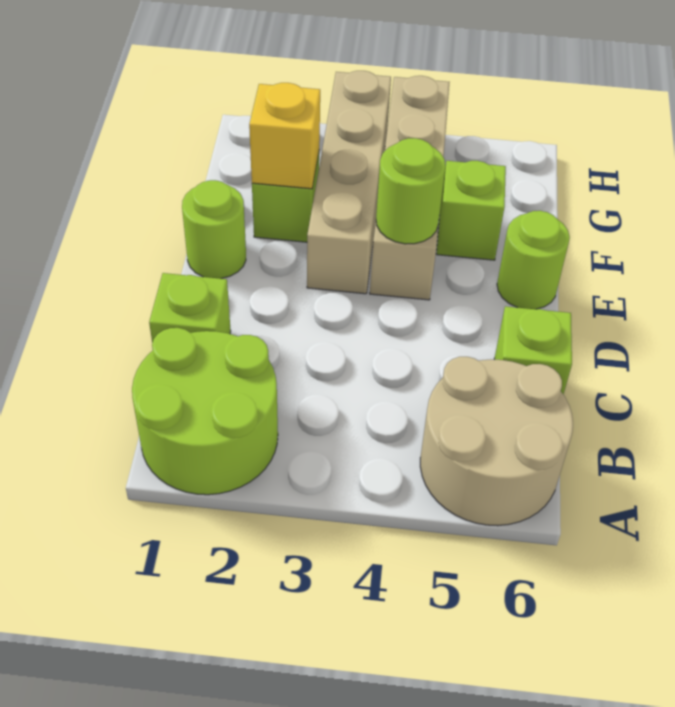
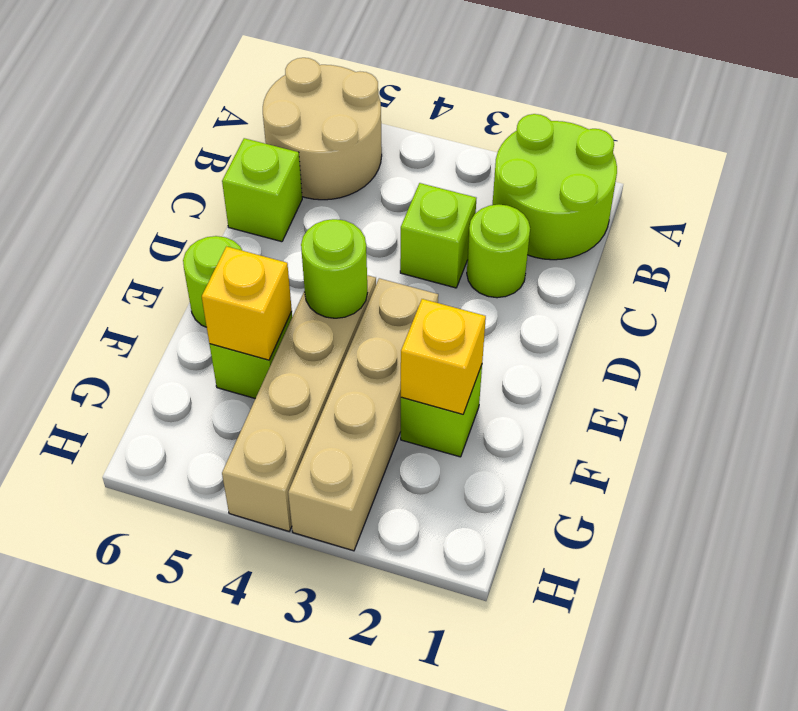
lime brick C1 level 1 -> lime brick C3 level 1
lime round brick E1 level 1 -> lime round brick C2 level 1
none -> yellow brick F5 level 2

